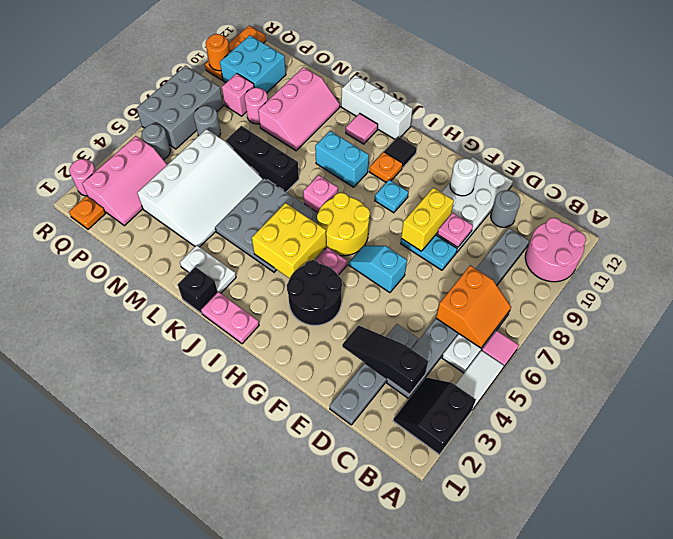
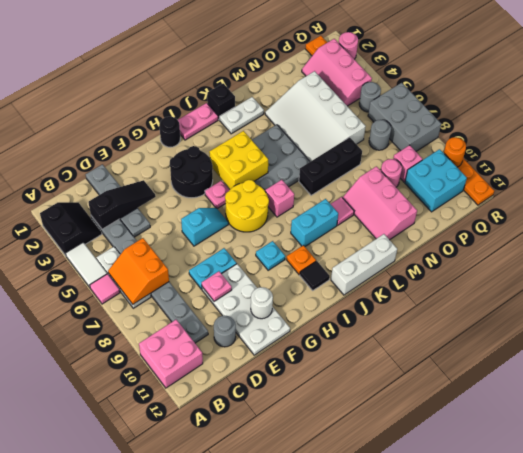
pink round brick A10:B11 level 1 -> pink brick A10:B11 level 1
yellow brick F8:F9 level 2 -> none
none -> black round brick H1 level 1
pink tile K11 level 1 -> pink tile L9 level 1

